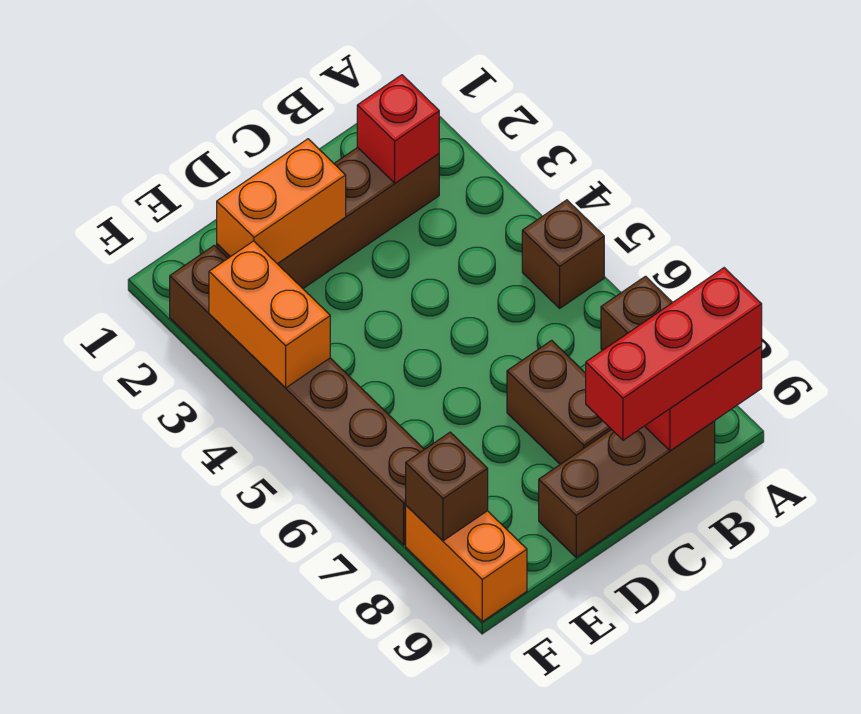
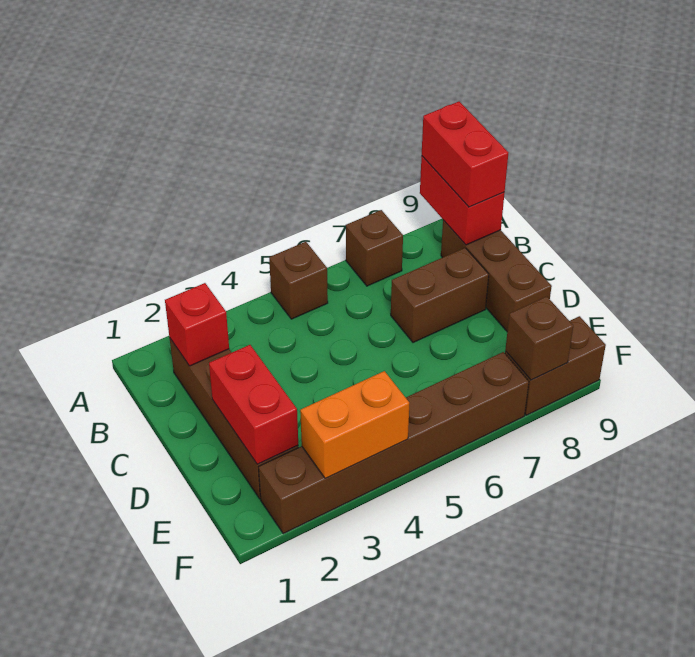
red brick A9:C9 level 3 -> red brick A9:B9 level 3
orange brick D2:E2 level 2 -> red brick D2:E2 level 2
orange brick F8:F9 level 1 -> brown brick F8:F9 level 1

